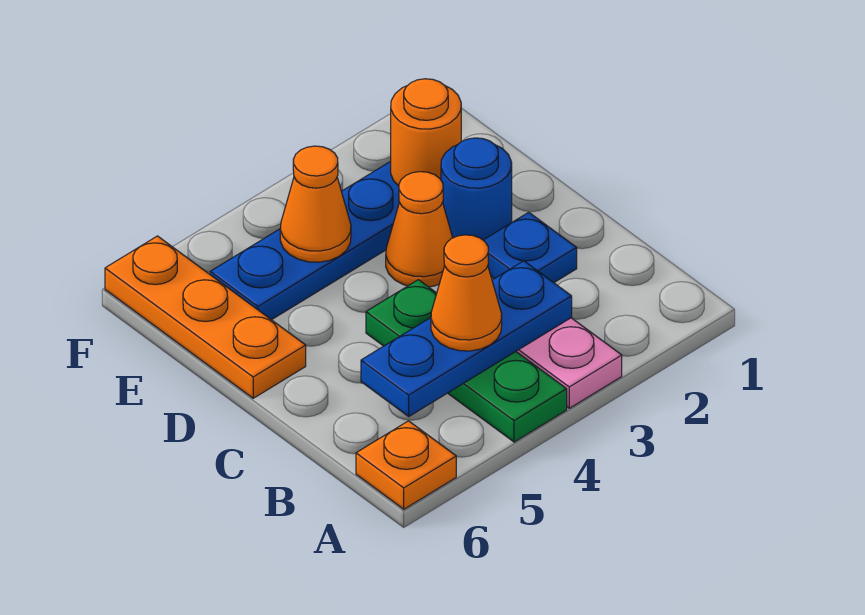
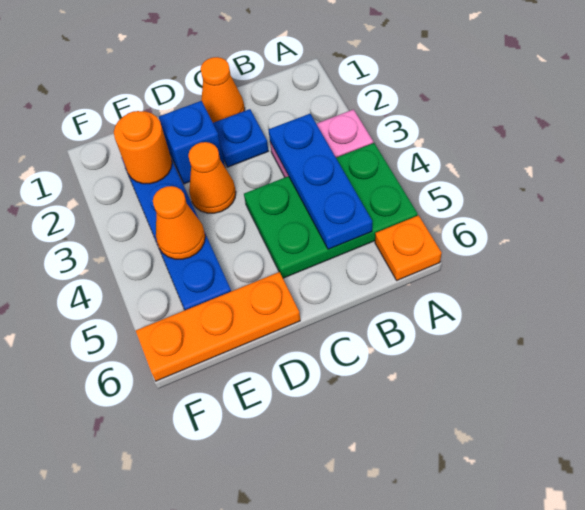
green plate A4:C4 level 1 -> green plate A4:C5 level 1
orange cone B4 level 3 -> orange cone C1 level 1
blue round brick D2 level 1 -> blue brick D2 level 1

